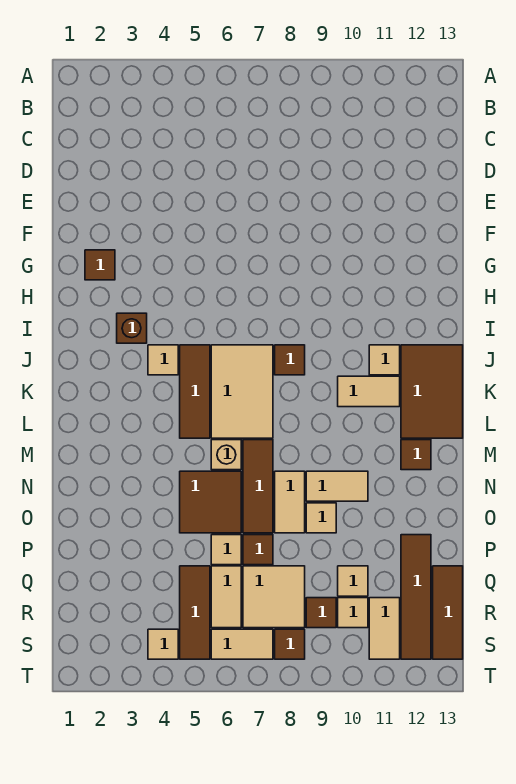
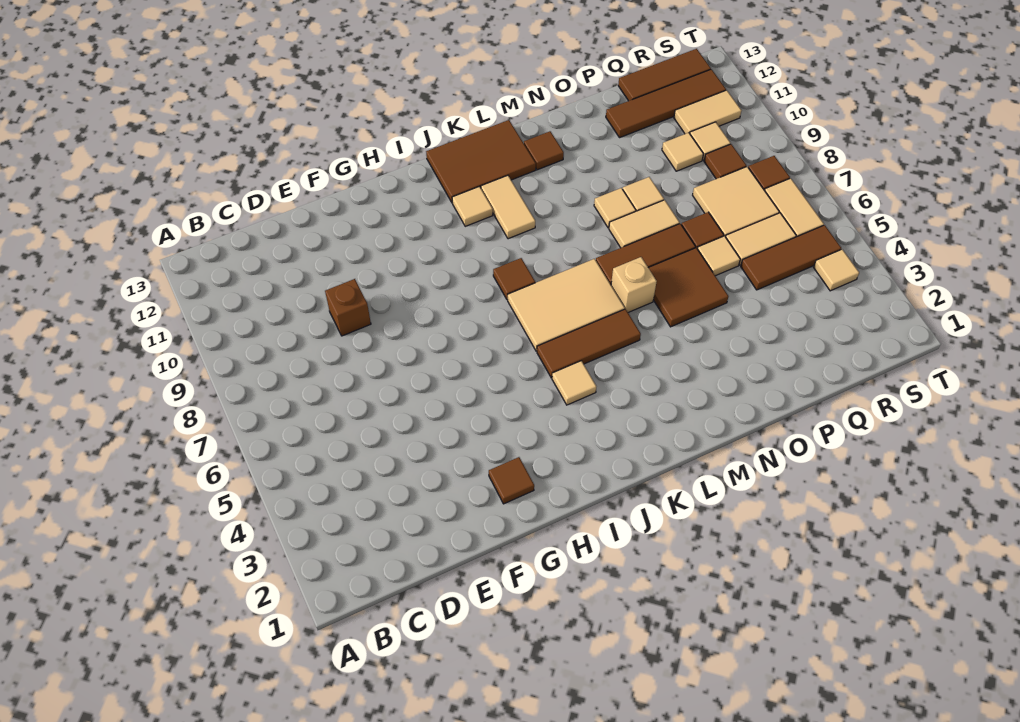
brown brick I3 level 1 -> brown brick E9 level 1
tan tile N9:N10 level 1 -> tan tile N9 level 1

